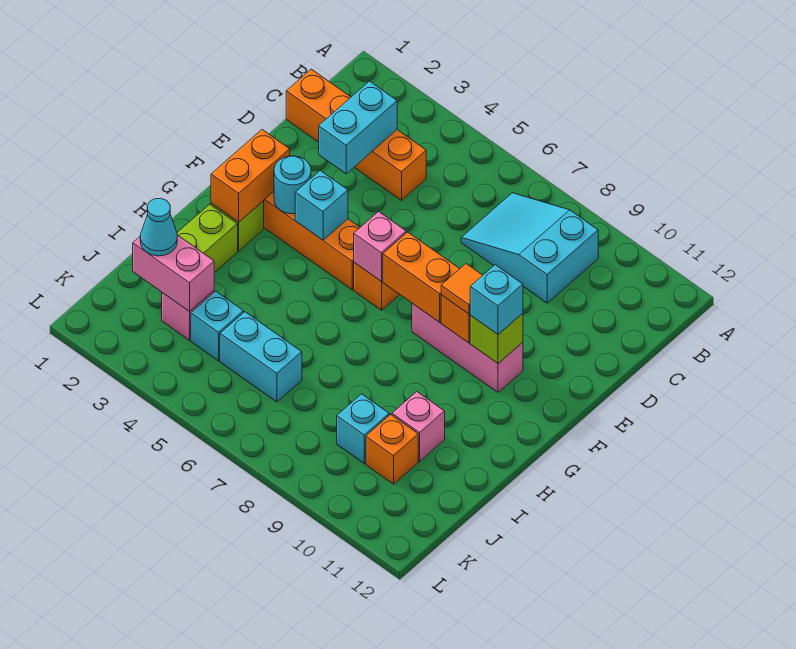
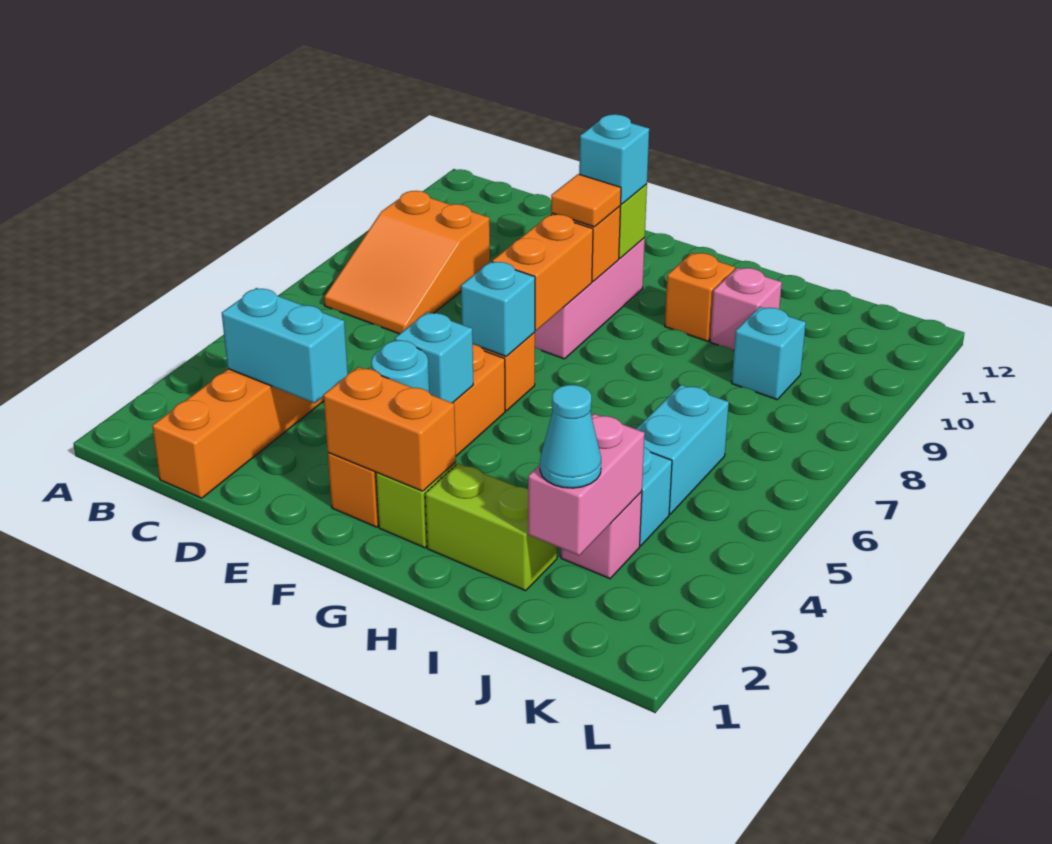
cyan slope B7:C9 level 1 top 9 -> orange slope B7:C9 level 1 top 9
pink brick F6 level 2 -> cyan brick F6 level 2
orange brick J10 level 1 -> orange brick H10 level 1

